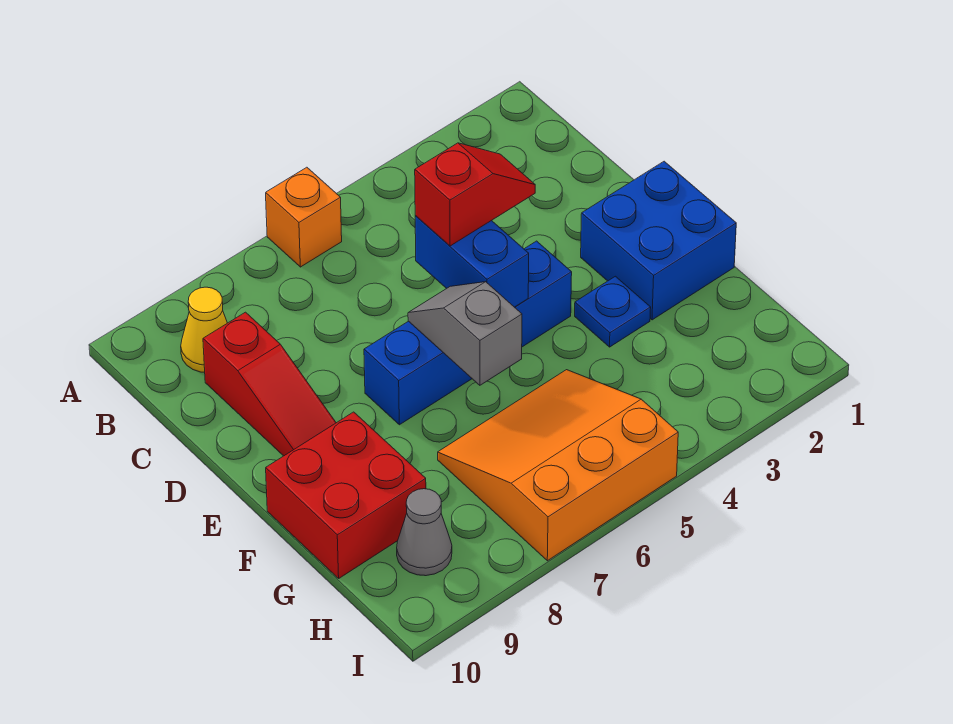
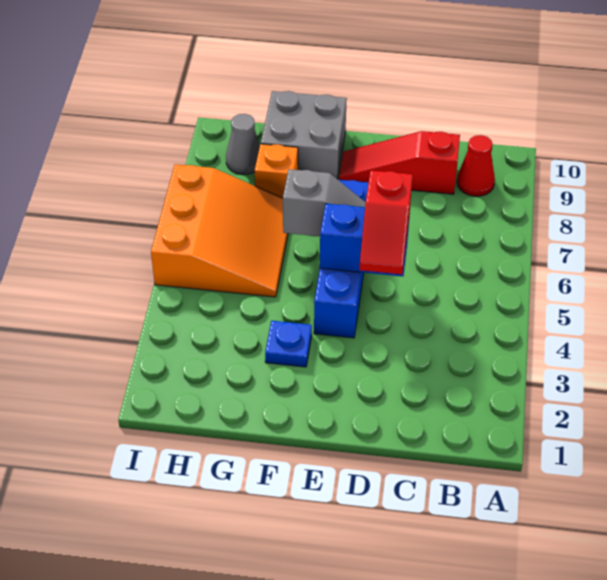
orange brick A6 level 1 -> orange brick G8 level 1
yellow cone B9 level 1 -> red cone B9 level 1
blue brick E1:F2 level 1 -> none
red brick F9:G10 level 1 -> grey brick F9:G10 level 1

